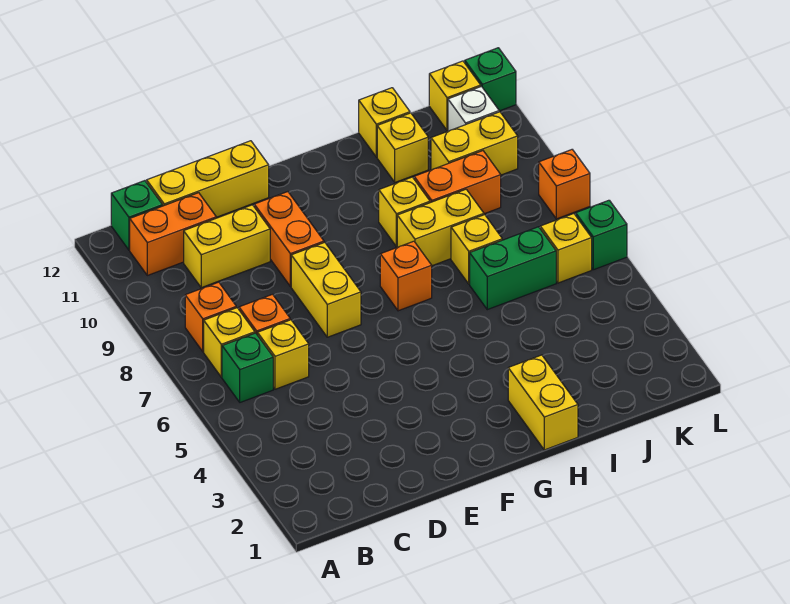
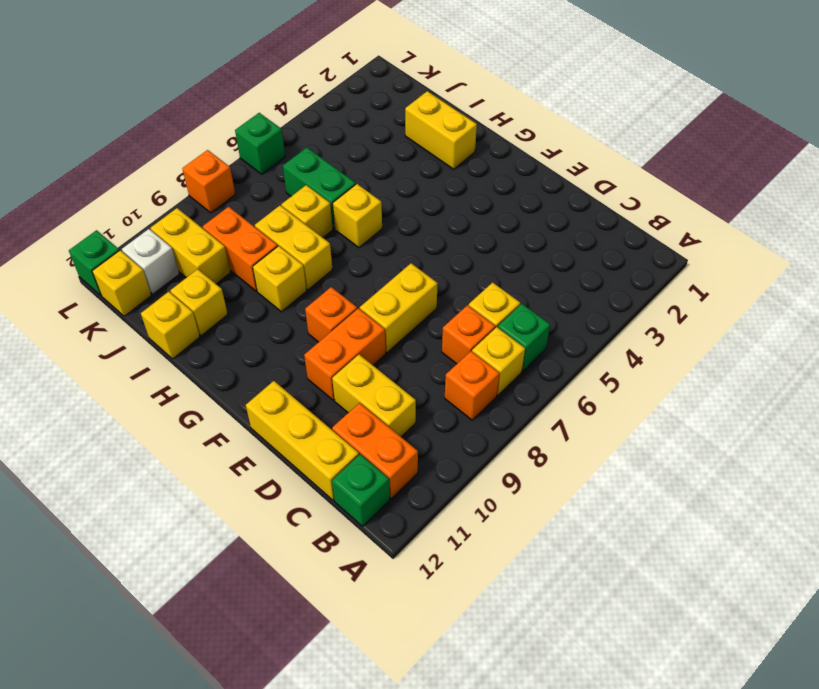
orange brick G7 level 1 -> orange brick F9 level 1
yellow brick H1:H2 level 1 -> yellow brick H2:I2 level 1
yellow brick K6 level 1 -> yellow brick H6 level 1

